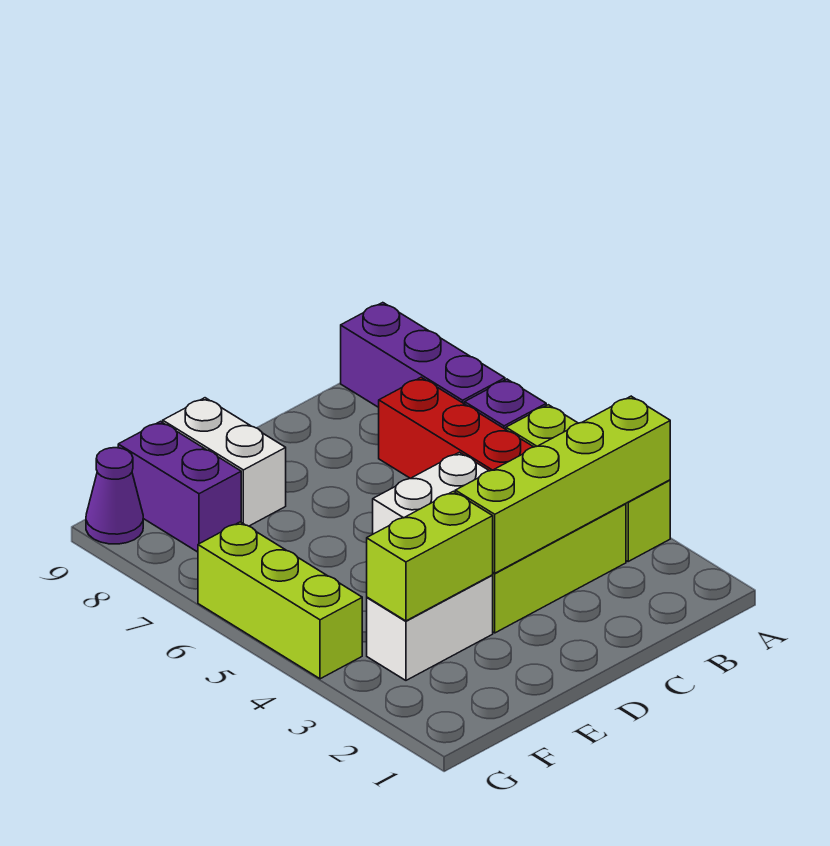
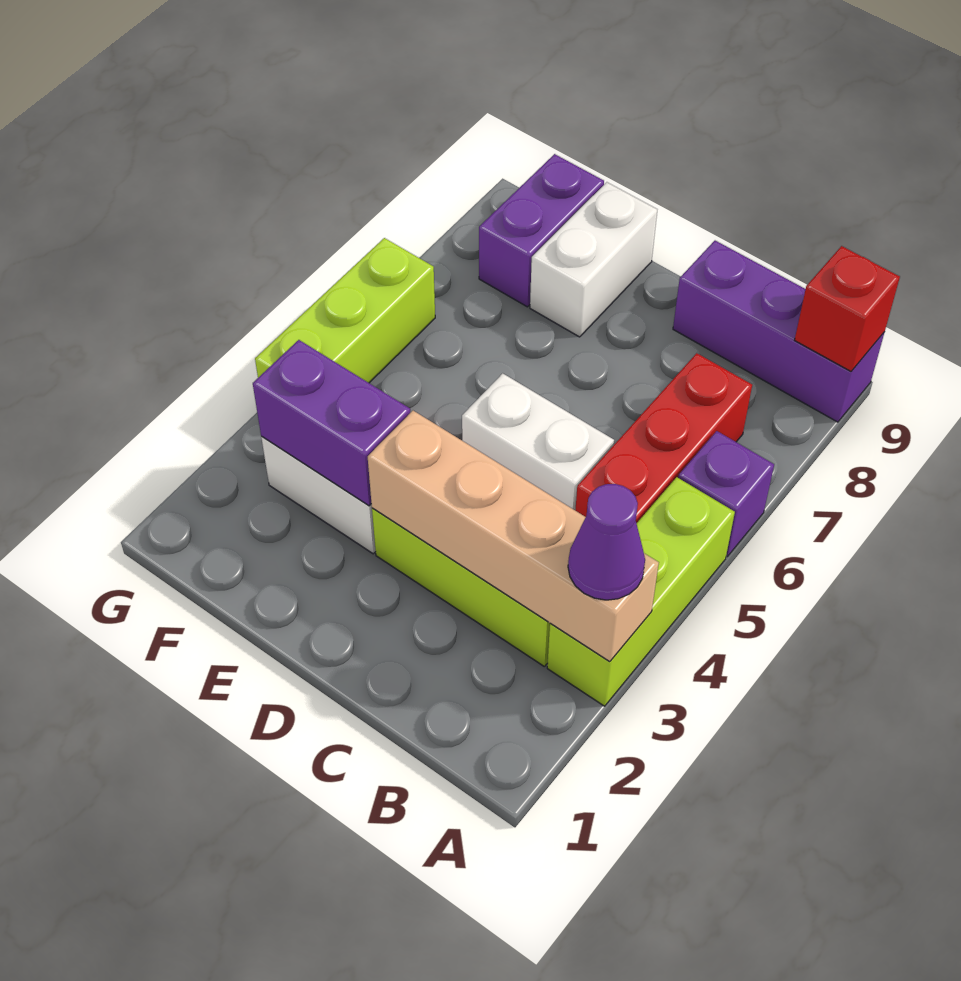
lime brick A3:D3 level 2 -> tan brick A3:D3 level 2
purple brick A7:A9 level 1 -> purple brick A9:C9 level 1
none -> red brick A9 level 2
lime brick E3:F3 level 2 -> purple brick E3:F3 level 2
purple cone G9 level 1 -> purple cone A3 level 3

